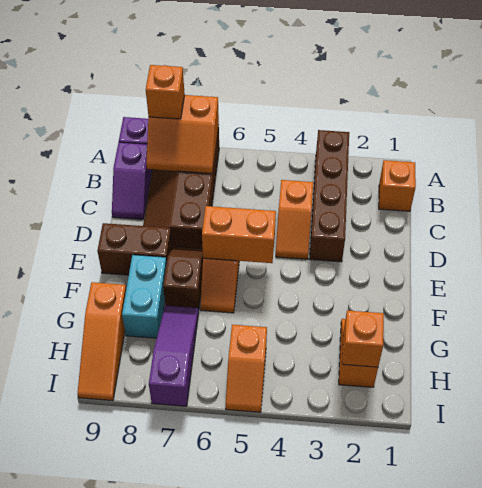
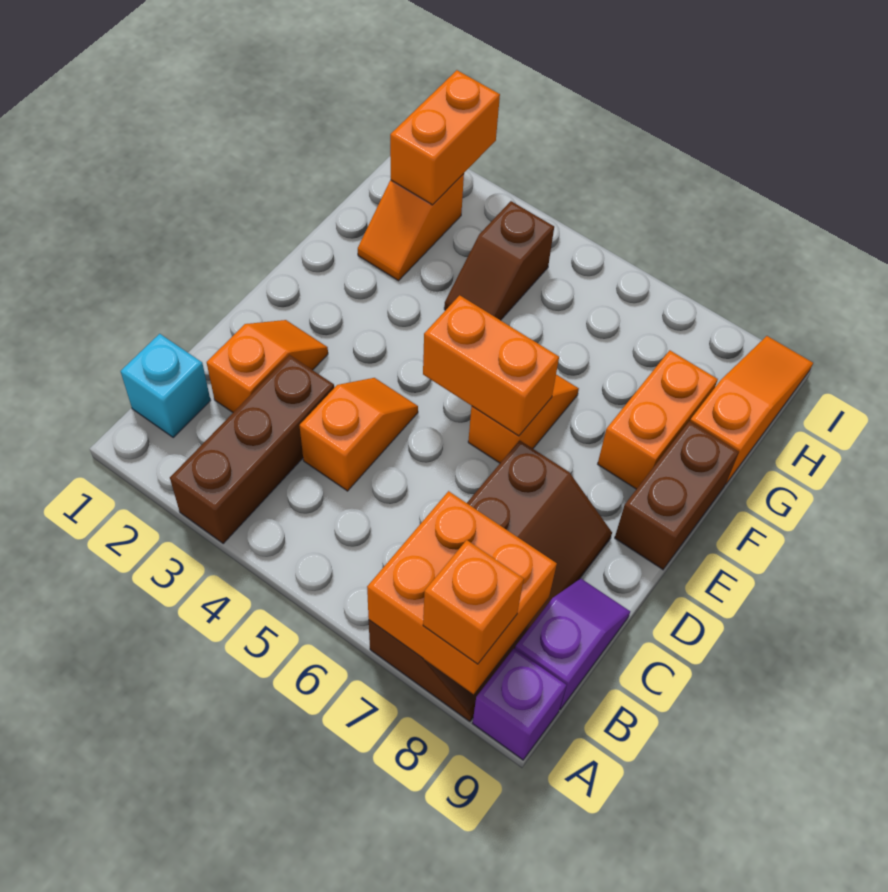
brown brick A3:D3 level 1 -> brown brick A3:C3 level 1
orange slope A7:B8 level 2 top A -> orange brick A7:B8 level 2
orange brick B1 level 1 -> cyan brick B1 level 1
brown slope E7:F7 level 1 top F -> brown slope G4:H4 level 1 top H
brown brick E8:E9 level 1 -> brown brick E9:F9 level 1
cyan brick F8:G8 level 1 -> orange brick F8:G8 level 1
purple slope G7:I7 level 1 top I -> none
orange brick H2 level 2 -> orange brick H2:I2 level 2
orange slope H5:I5 level 1 top H -> orange slope C2:D2 level 1 top C

